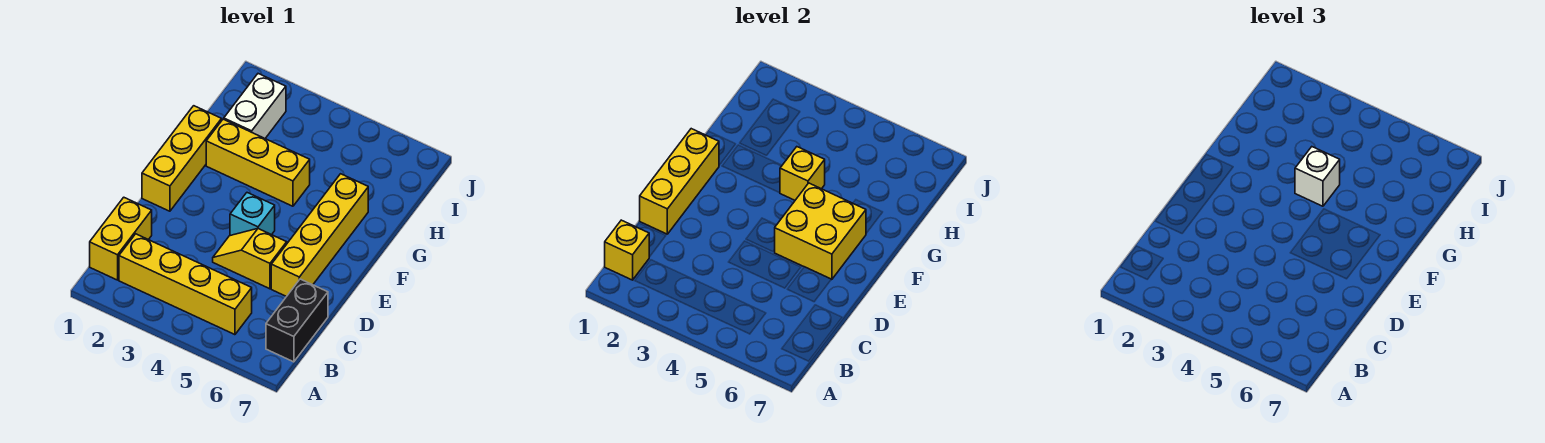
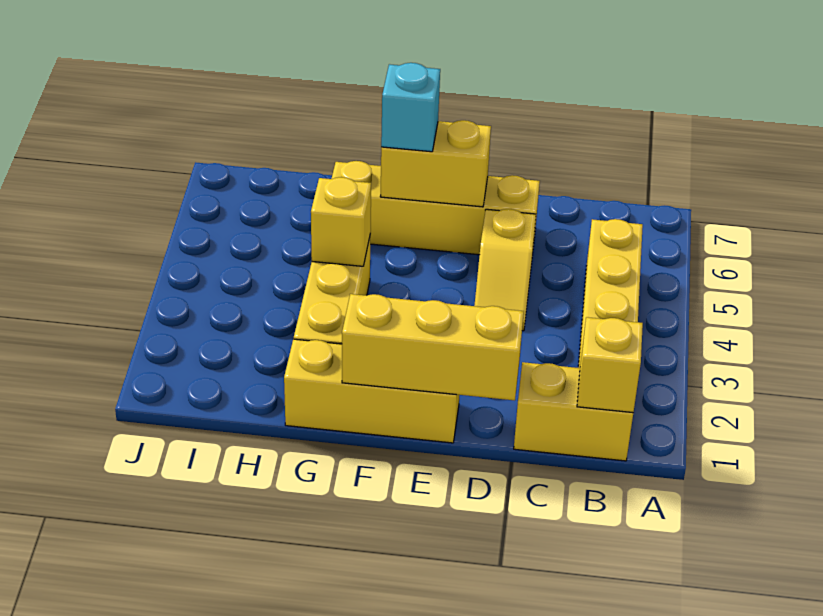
black brick B7:C7 level 1 -> none
cyan brick E4 level 1 -> cyan brick F6 level 3
yellow brick E5:F6 level 2 -> yellow brick E6:F6 level 2
white brick G4 level 3 -> none
white brick H2:I2 level 1 -> none

